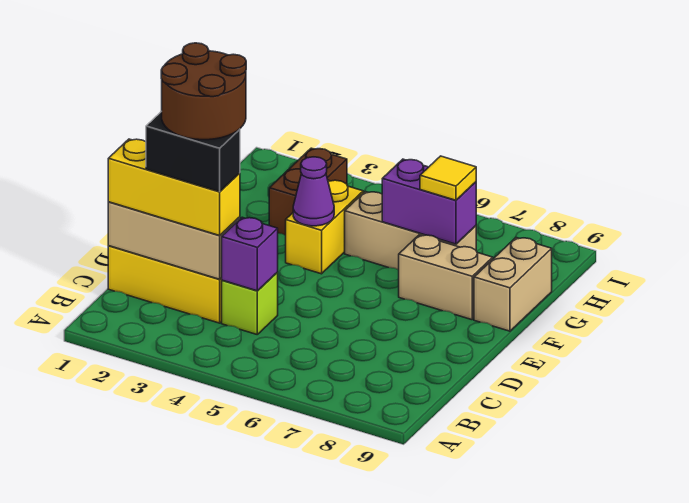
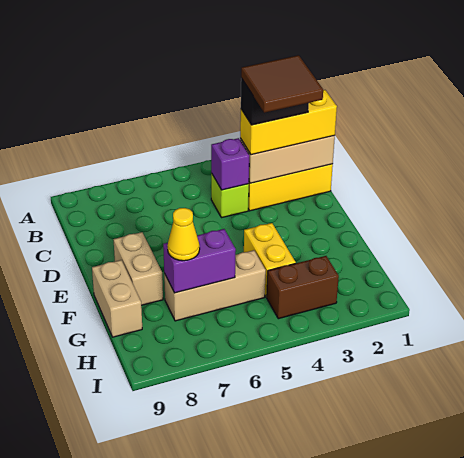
brown round brick C2:D3 level 5 -> brown tile C2:D3 level 5
purple cone F4 level 2 -> none
tan brick F7:F8 level 1 -> tan brick E8:F8 level 1
brown brick G3:H3 level 1 -> brown brick H3:H4 level 1
yellow tile G7 level 3 -> yellow cone G7 level 3

